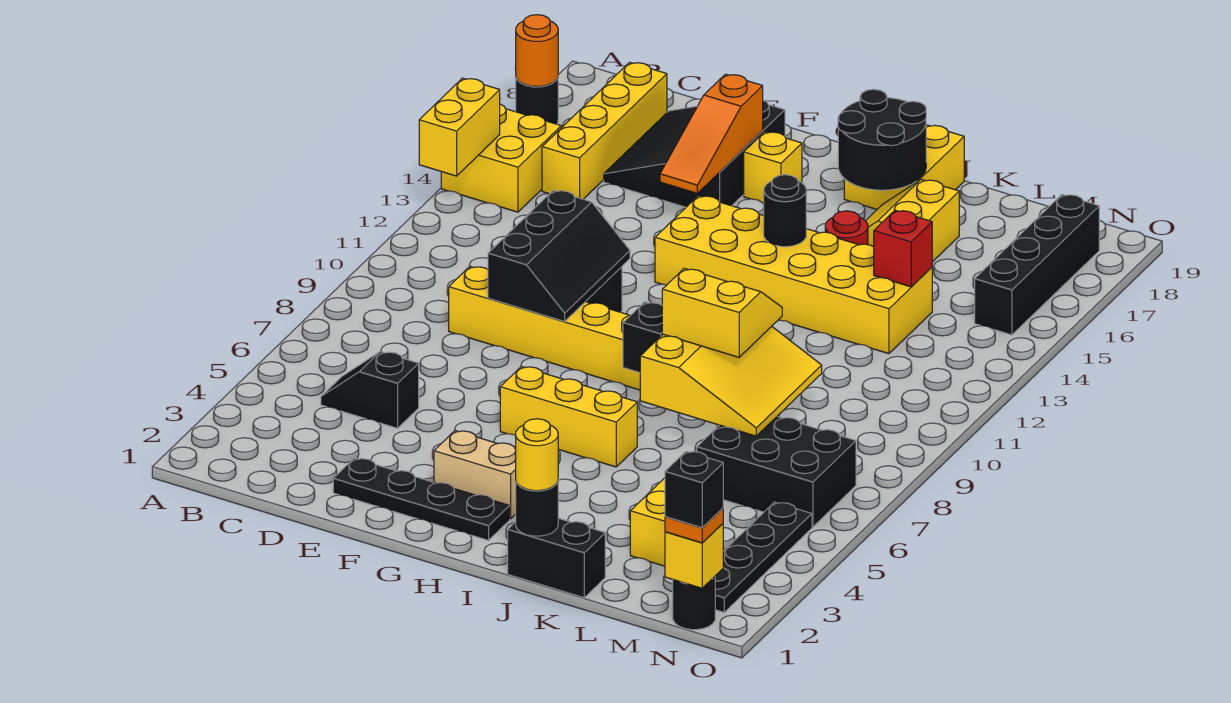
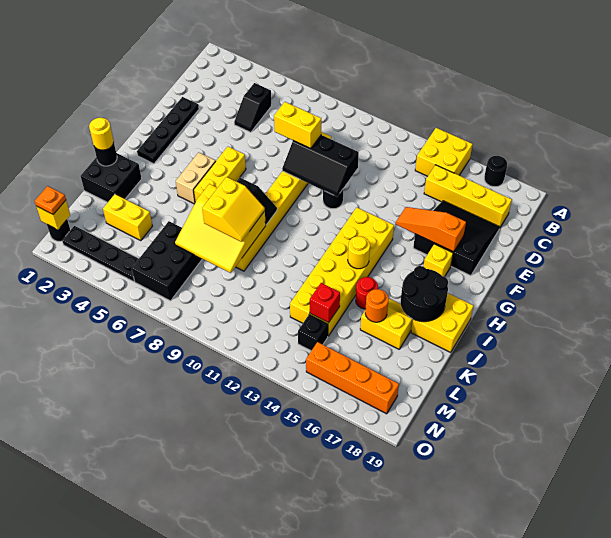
yellow brick A13:A14 level 2 -> yellow brick E8:E9 level 3
orange round brick A17 level 2 -> orange round brick K16 level 2
black slope C5:D5 level 1 top D -> black slope C5:D5 level 1 top C
tan brick G3:H3 level 1 -> tan brick H5:I5 level 1
black round brick I14 level 2 -> yellow round brick I14 level 2
black brick J1:K1 level 1 -> black brick J1:K2 level 1
black brick N1 level 4 -> black brick M14 level 1
black brick N15:N18 level 1 -> orange brick N15:N18 level 1

